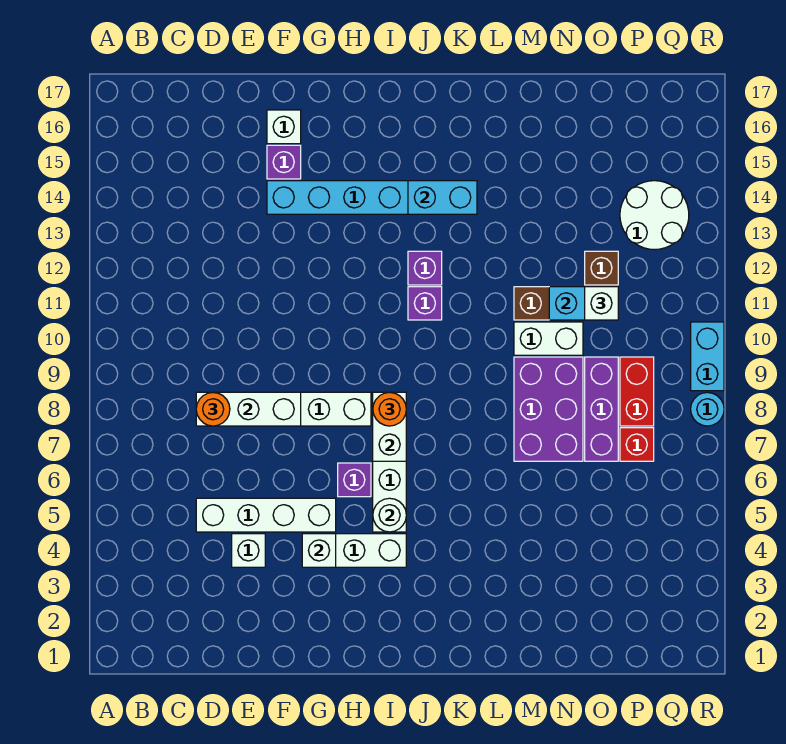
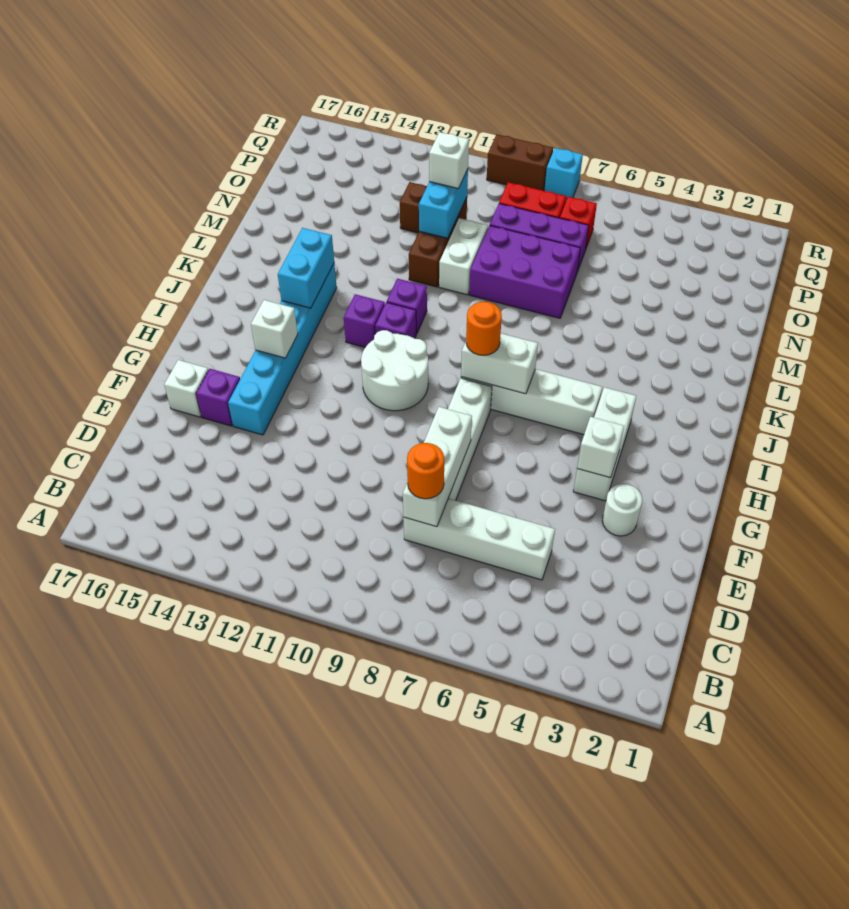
white brick D5:G5 level 1 -> white brick D5:D8 level 1
white brick E4 level 1 -> white brick H14 level 2
purple brick H6 level 1 -> purple brick K11 level 1
white round brick I5 level 2 -> white round brick F3 level 1
white round brick P13:Q14 level 1 -> white round brick H10:I11 level 1
cyan round brick R8 level 1 -> cyan brick R8 level 1
cyan brick R9:R10 level 1 -> brown brick R9:R10 level 1

